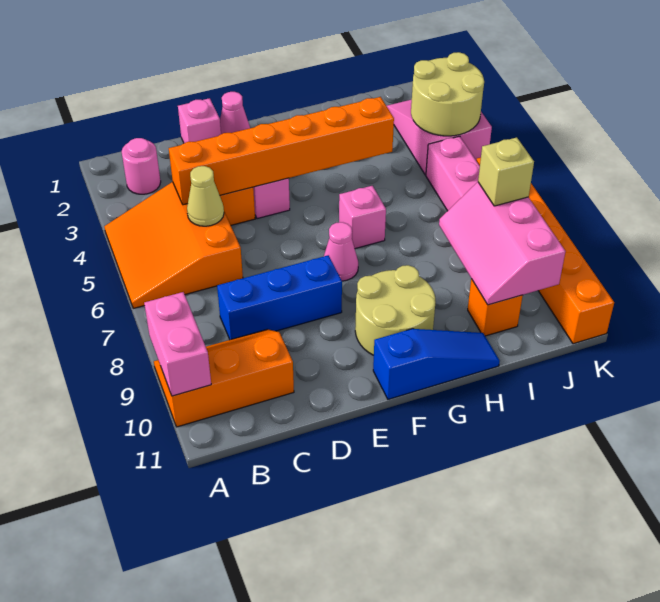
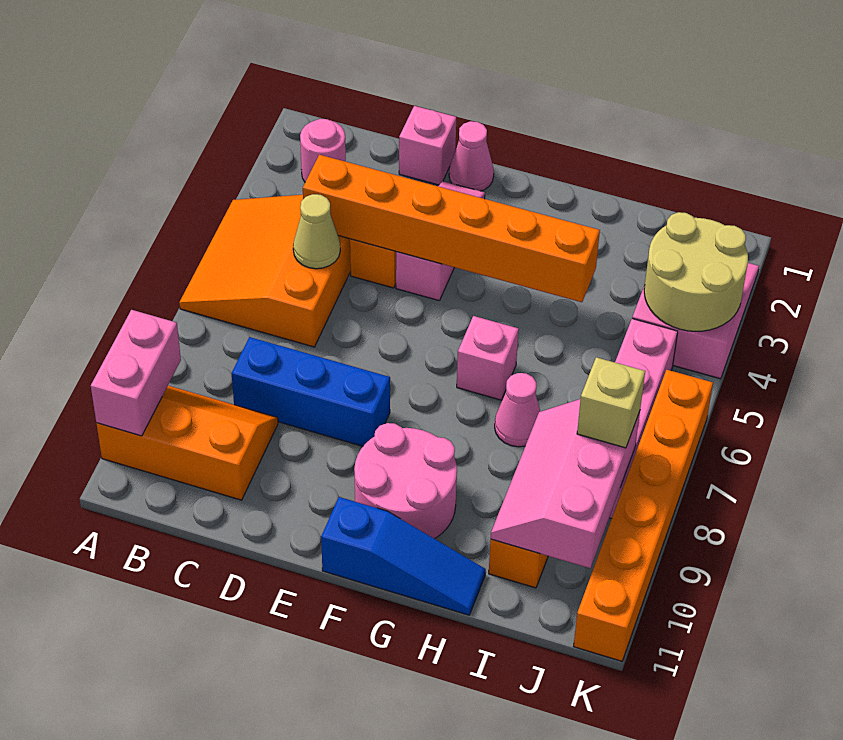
pink cone F7 level 1 -> pink cone H7 level 1
tan round brick F9:G10 level 1 -> pink round brick F9:G10 level 1

